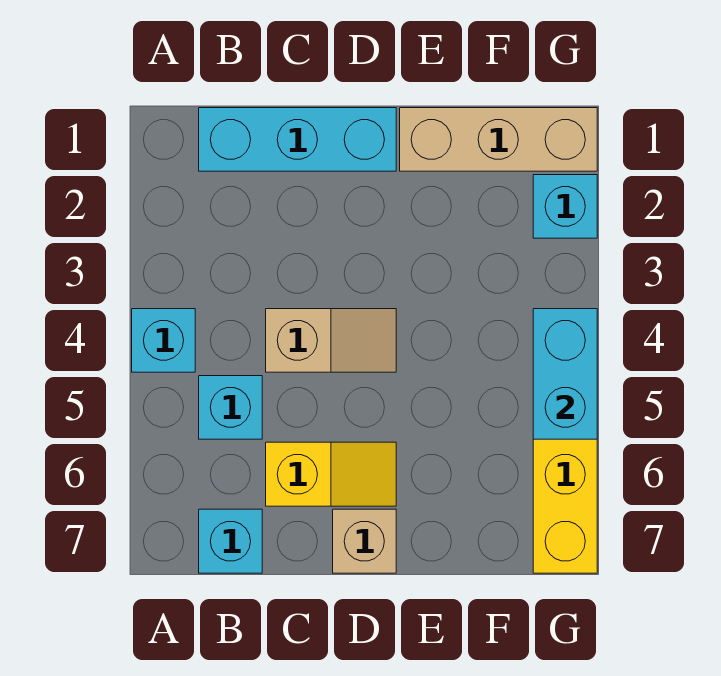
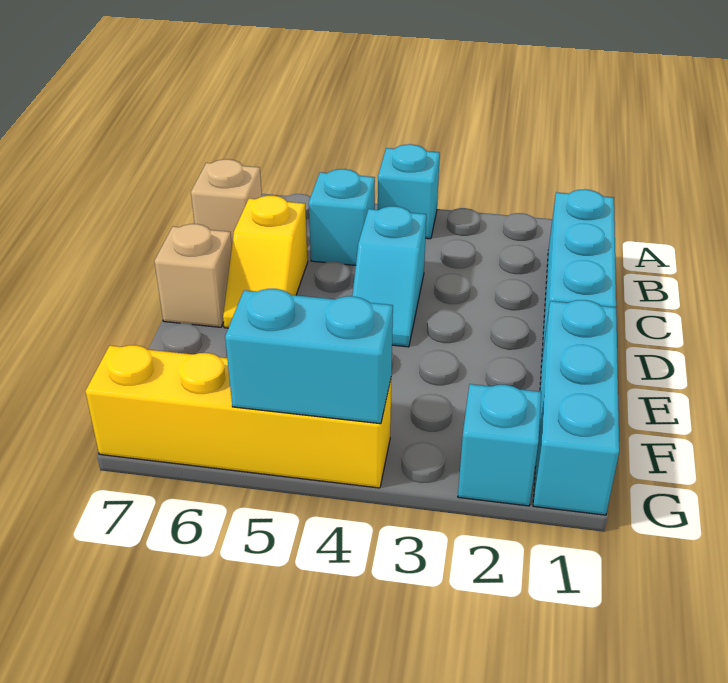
cyan brick B7 level 1 -> tan brick B7 level 1
tan slope C4:D4 level 1 top C -> cyan slope C4:D4 level 1 top C
tan brick E1:G1 level 1 -> cyan brick E1:G1 level 1

